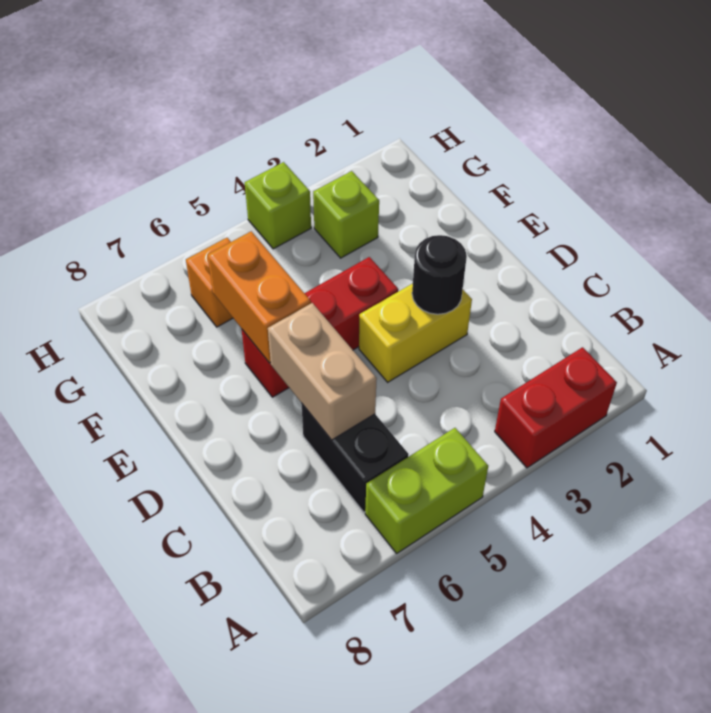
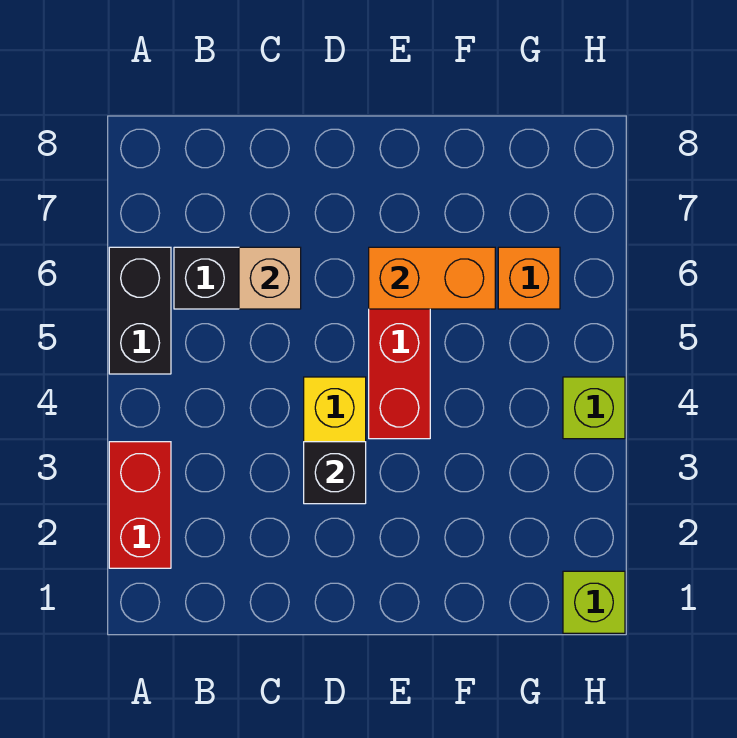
lime brick A5:A6 level 1 -> black brick A5:A6 level 1
tan brick C6:D6 level 2 -> tan brick C6 level 2
black round brick D3 level 2 -> black brick D3 level 2
lime brick G3 level 1 -> lime brick H1 level 1

